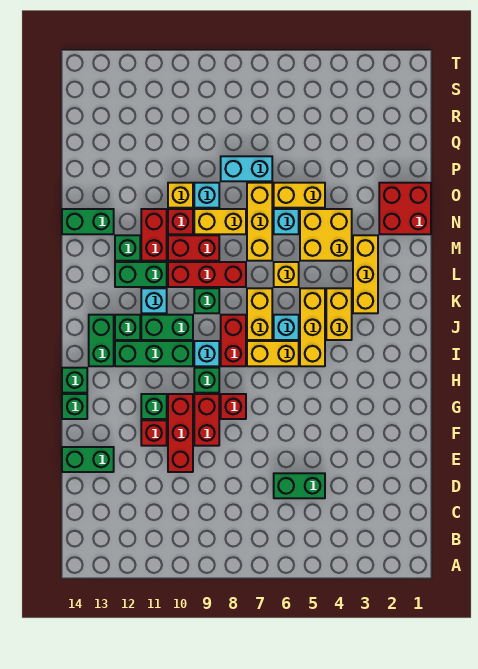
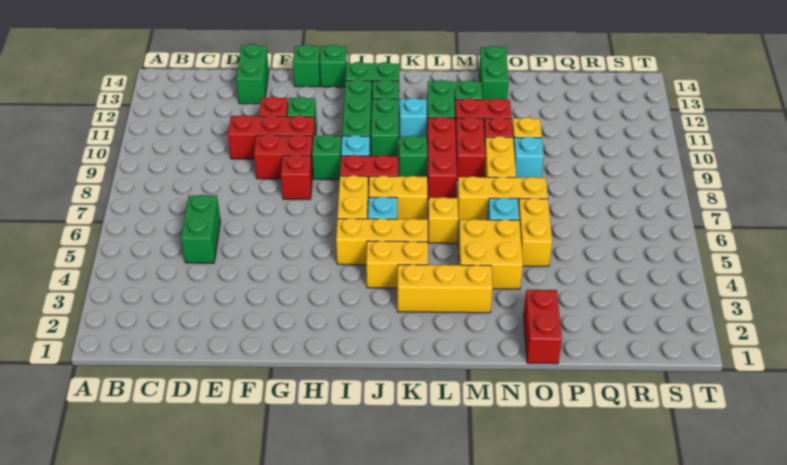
red brick N1:O2 level 1 -> red brick O1:O2 level 1
cyan brick P7:P8 level 1 -> none

